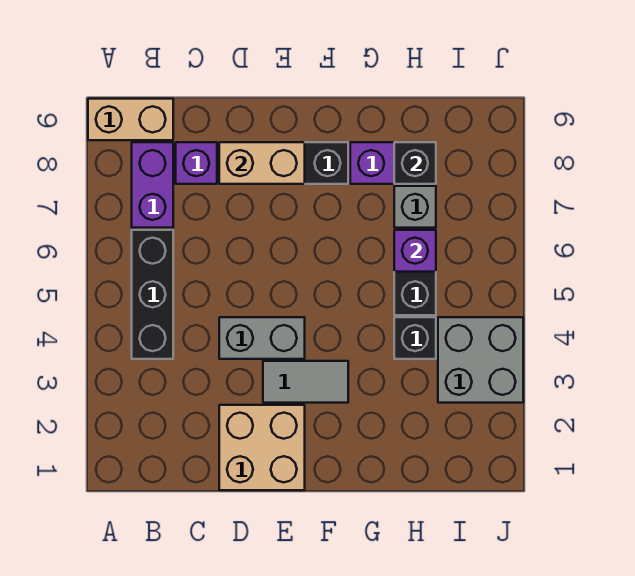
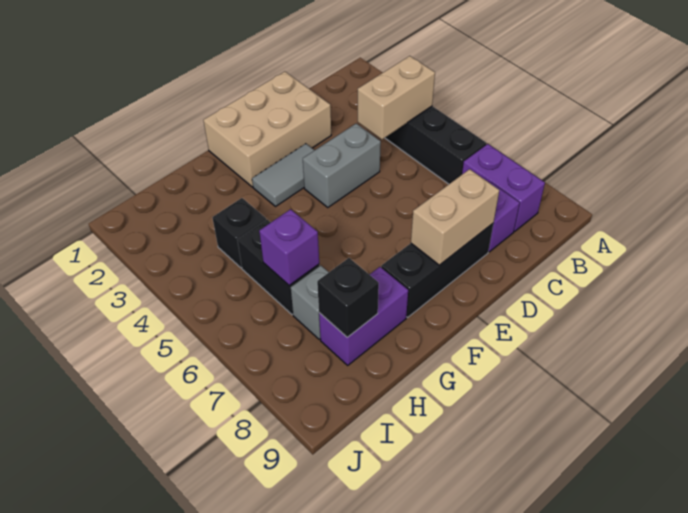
tan brick A9:B9 level 1 -> tan brick B4:C4 level 2
tan brick D1:E2 level 1 -> tan brick D1:F2 level 1
grey brick I3:J4 level 1 -> none

